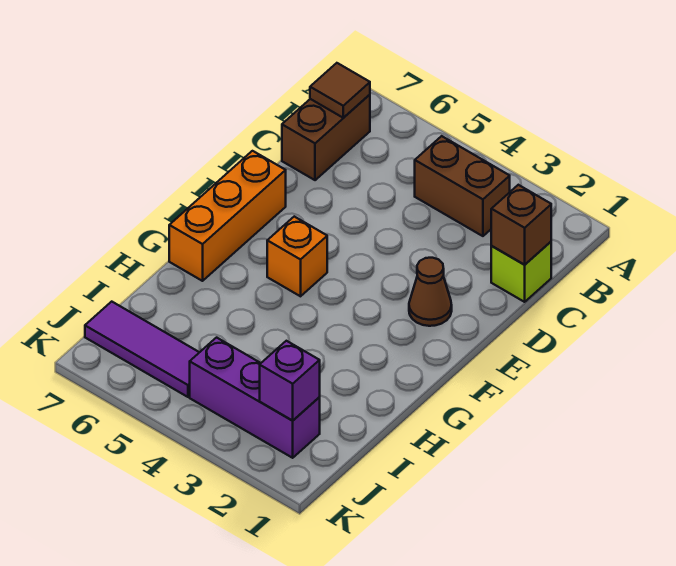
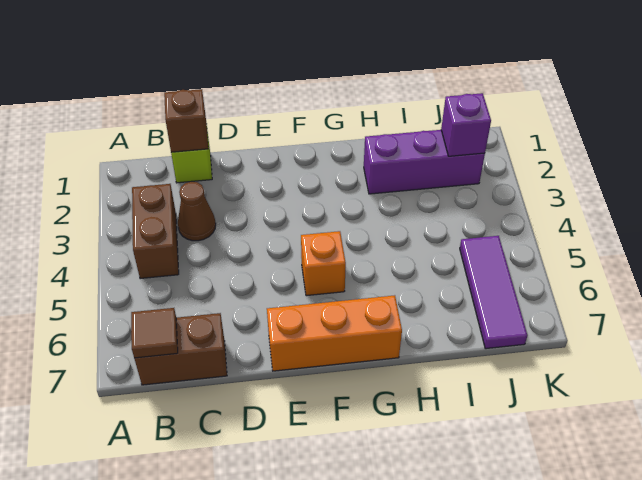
brown cone E2 level 1 -> brown cone C3 level 1
purple brick J2:J4 level 1 -> purple brick H2:J2 level 1

